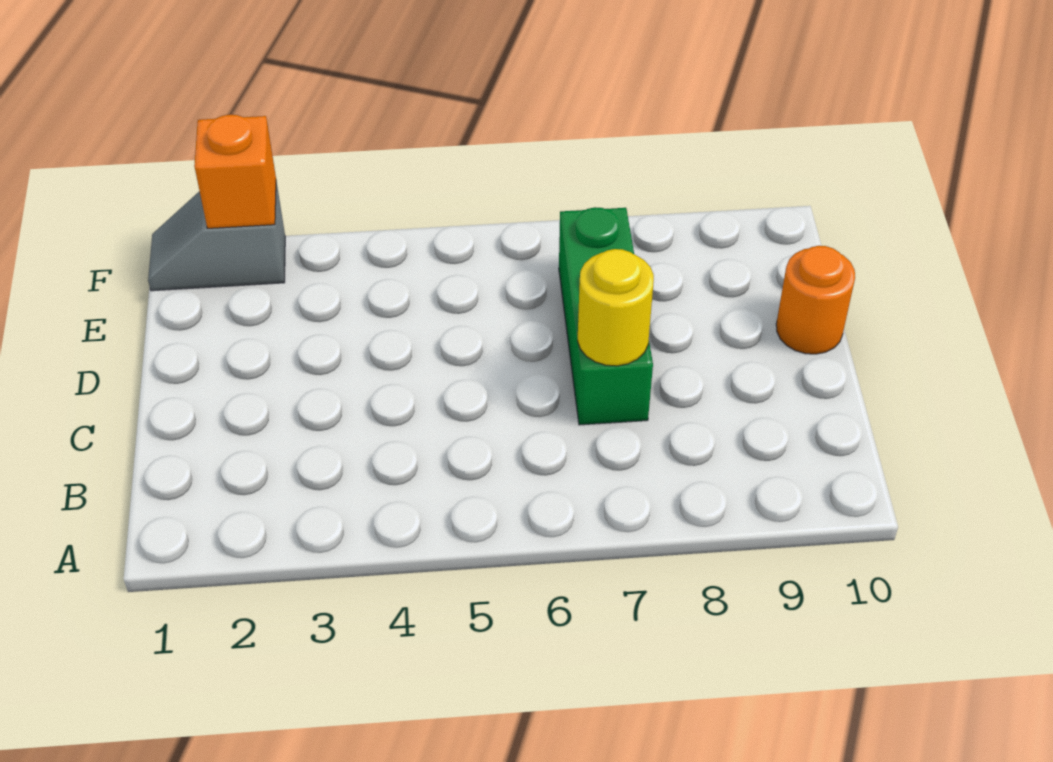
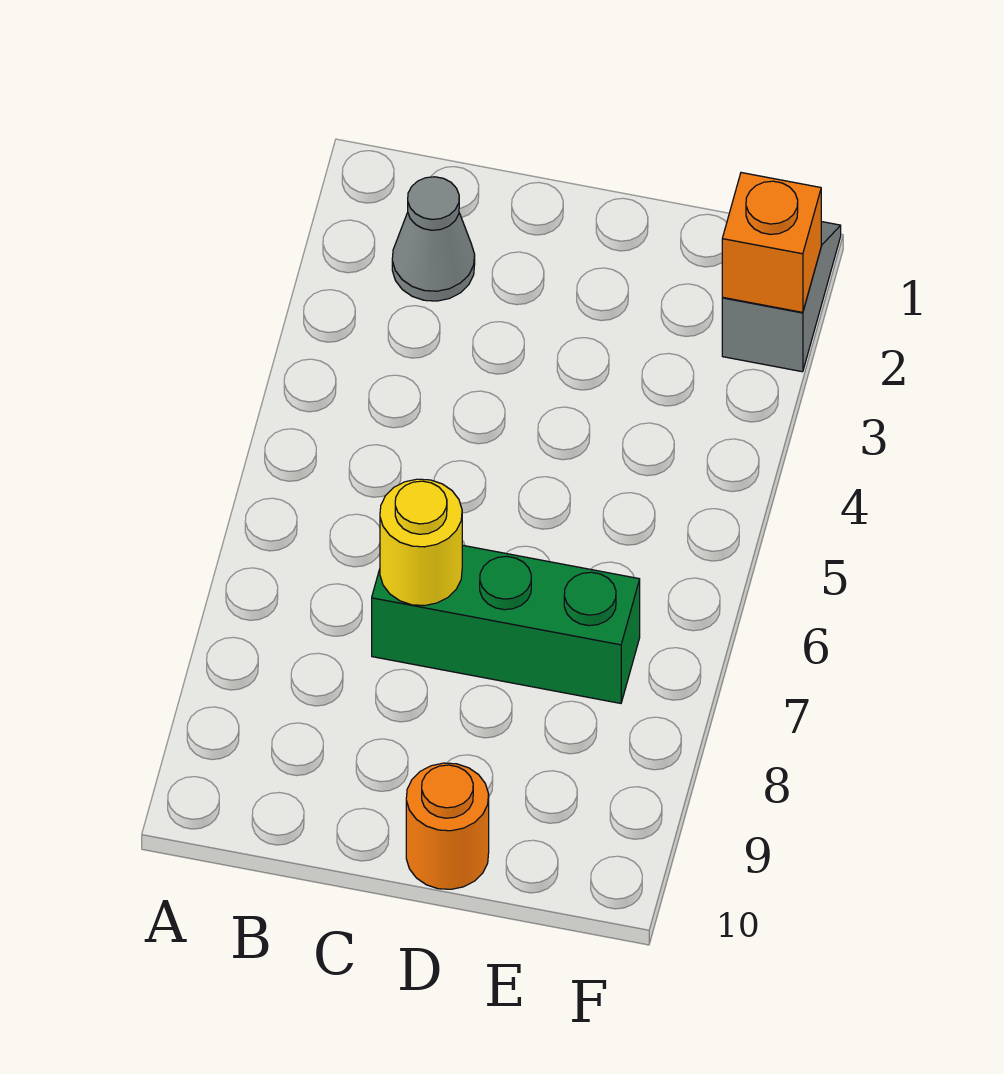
none -> grey cone B2 level 1

